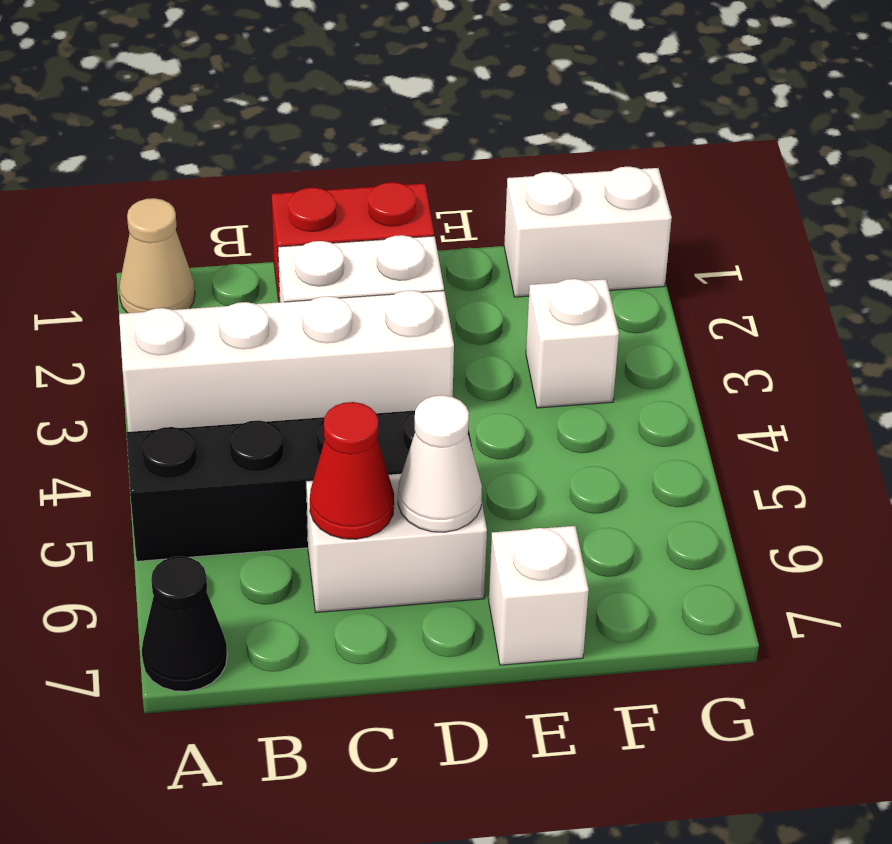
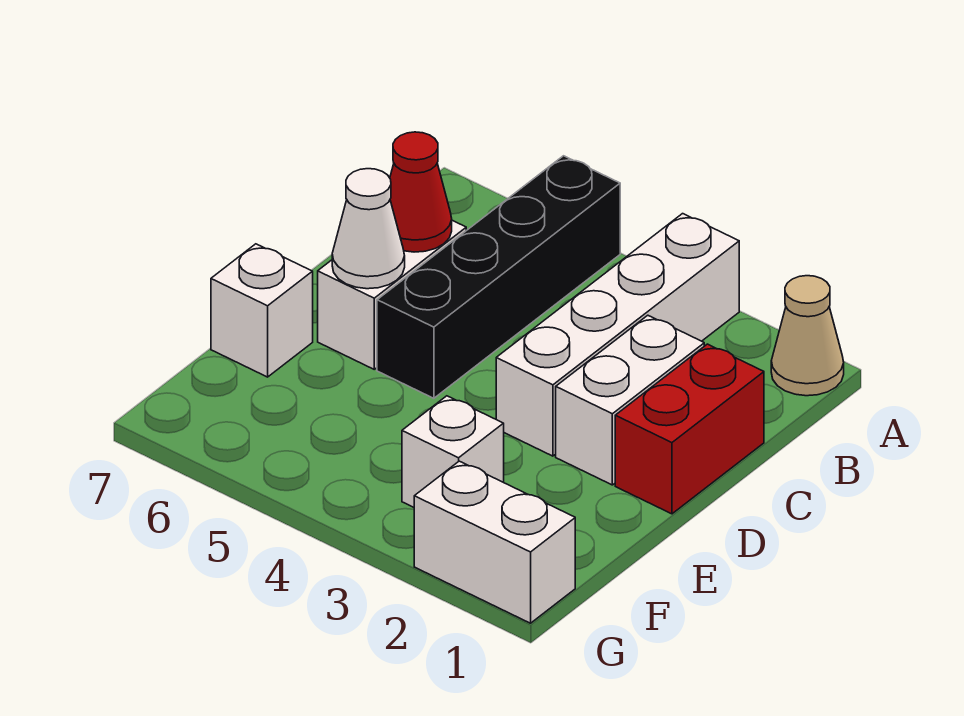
black cone A7 level 1 -> none
white brick F1:G1 level 1 -> white brick G1:G2 level 1

